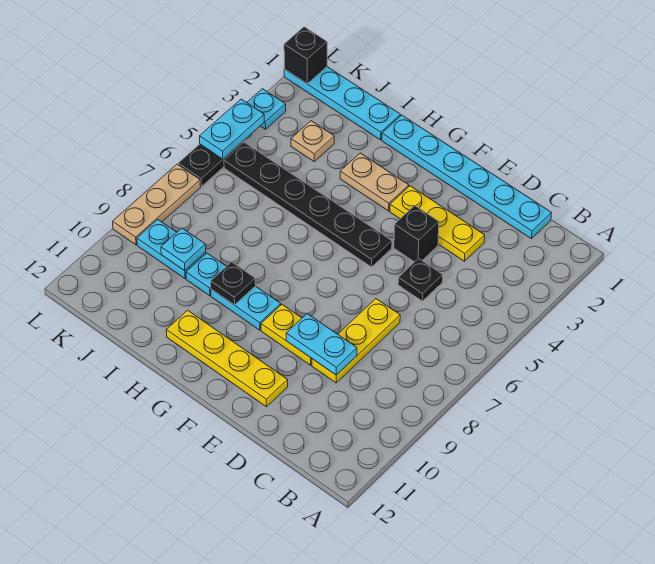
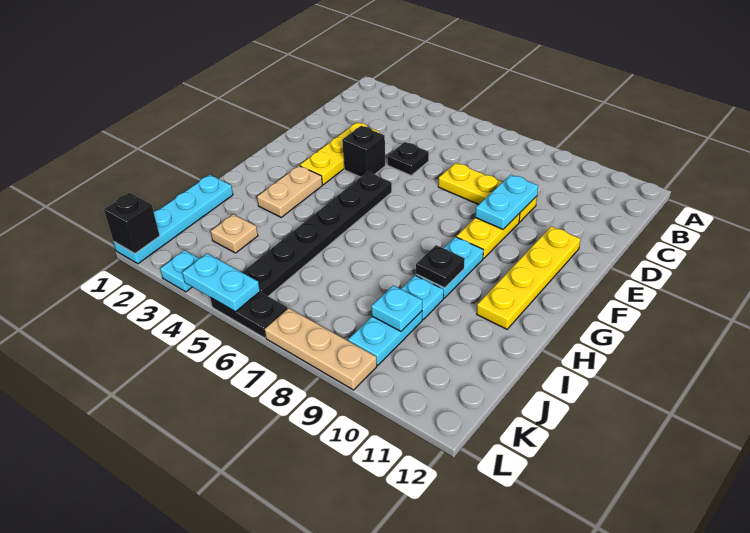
cyan plate C1:H1 level 1 -> none

